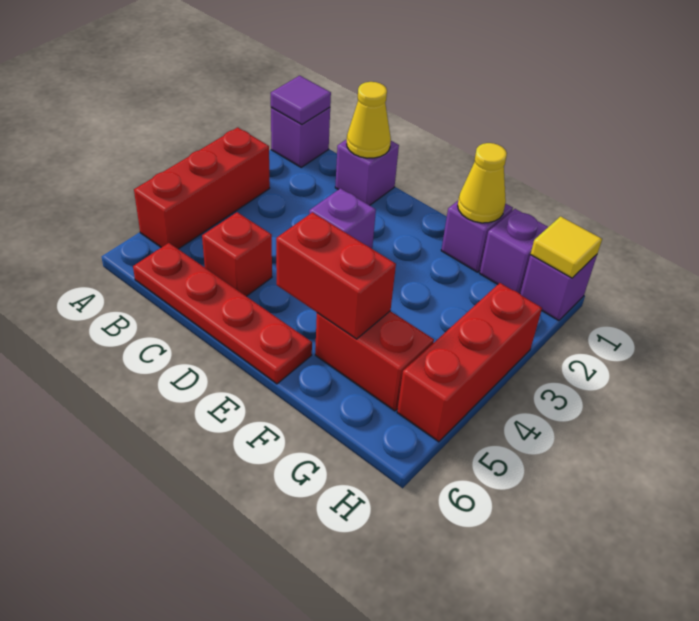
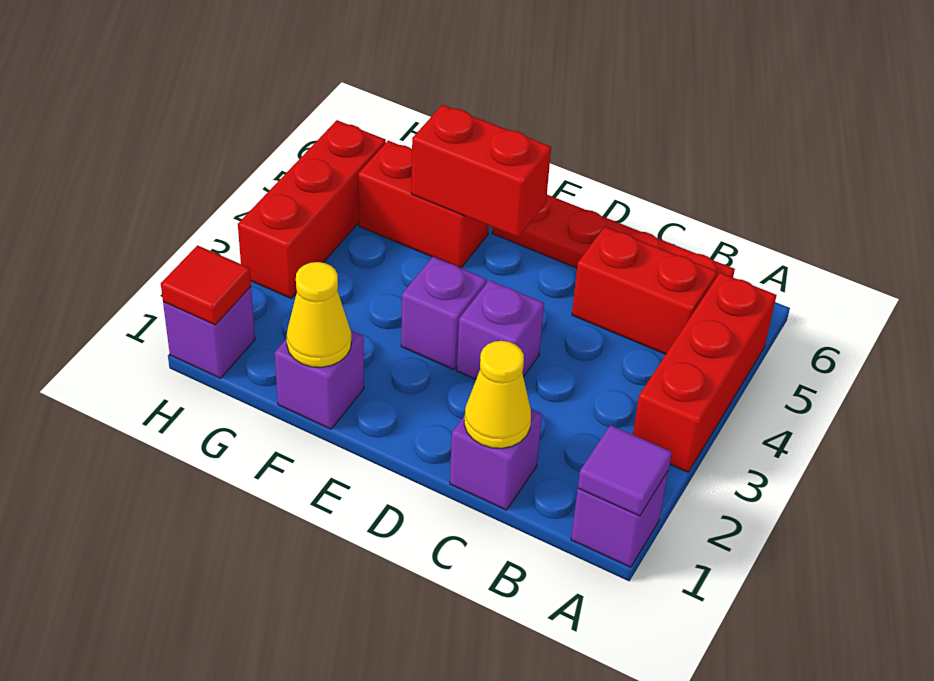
red brick C5 level 1 -> red brick B5:C5 level 1
purple brick G1 level 1 -> purple brick E3 level 1
yellow tile H1 level 2 -> red tile H1 level 2

